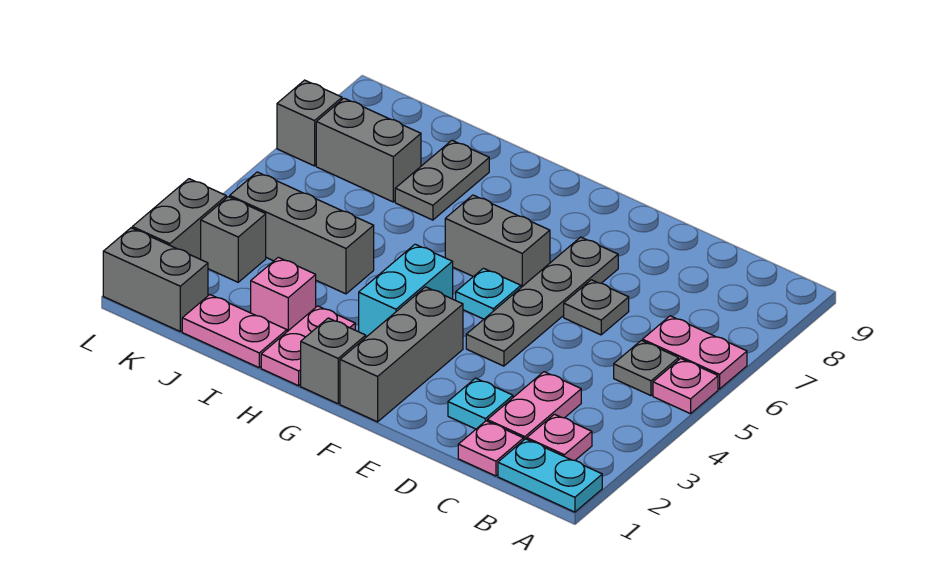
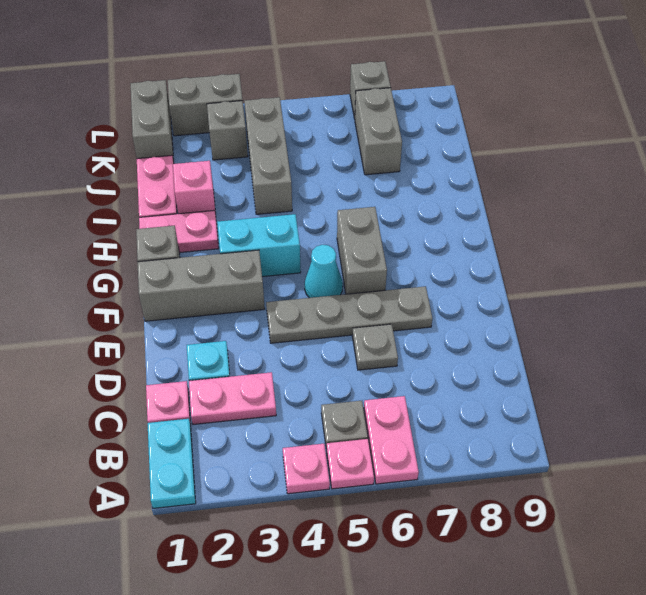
pink plate B2 level 1 -> pink plate A4 level 1
cyan plate F5 level 1 -> cyan cone F5 level 1
grey plate I7:I8 level 1 -> none

